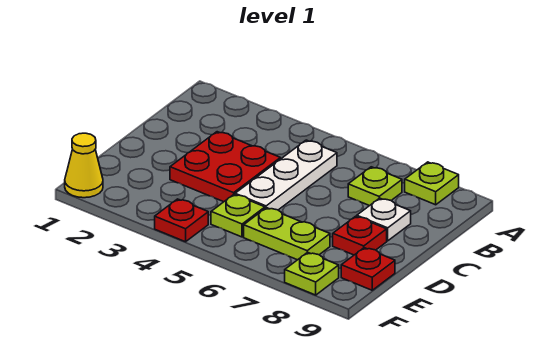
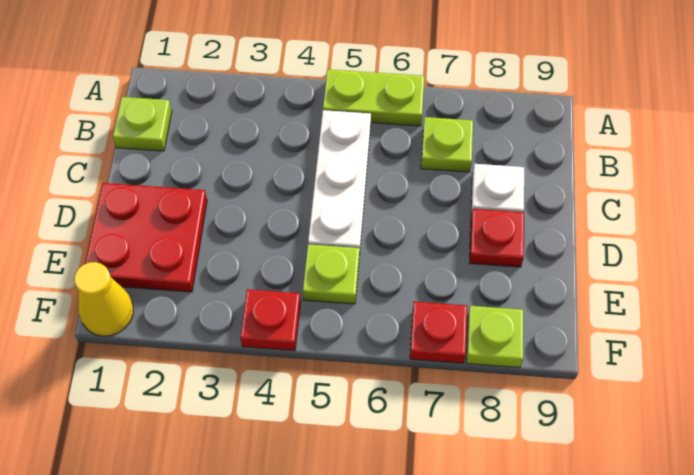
lime plate A8 level 1 -> lime plate B1 level 1
red plate C3:D4 level 1 -> red plate D1:E2 level 1
lime plate E6:E7 level 1 -> lime plate A5:A6 level 1
red plate E9 level 1 -> red plate F7 level 1

